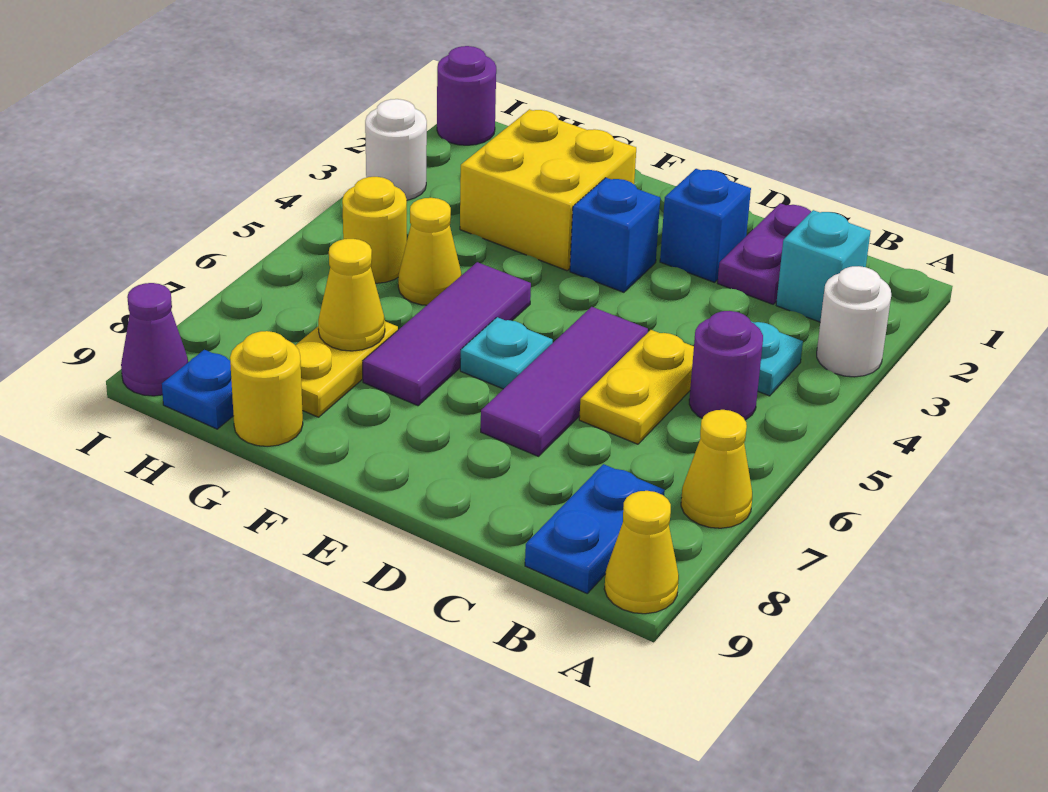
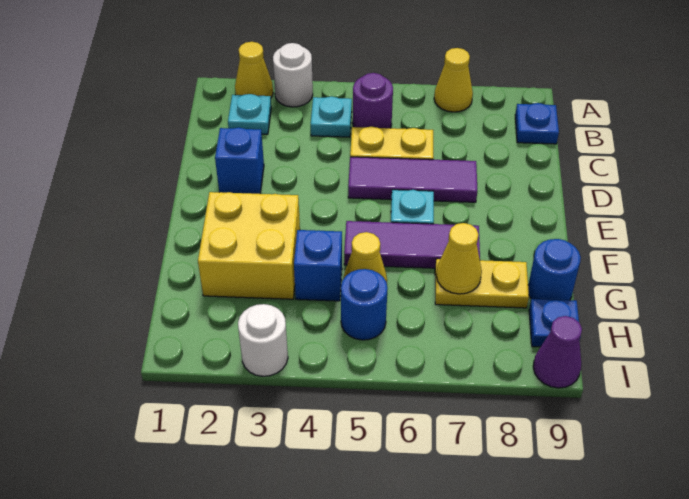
yellow cone A9 level 1 -> yellow cone A2 level 1
cyan brick B2 level 1 -> cyan plate B2 level 1
blue plate B8:B9 level 1 -> blue plate B9 level 1
purple plate C1:C2 level 1 -> none
blue brick E3 level 1 -> blue brick G4 level 1
yellow round brick G9 level 1 -> blue round brick G9 level 1
yellow round brick H5 level 1 -> blue round brick H5 level 1
purple round brick I1 level 1 -> none

